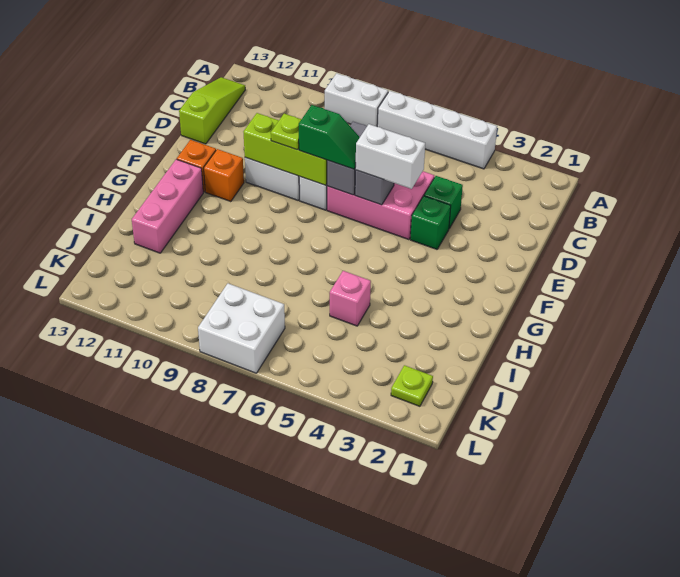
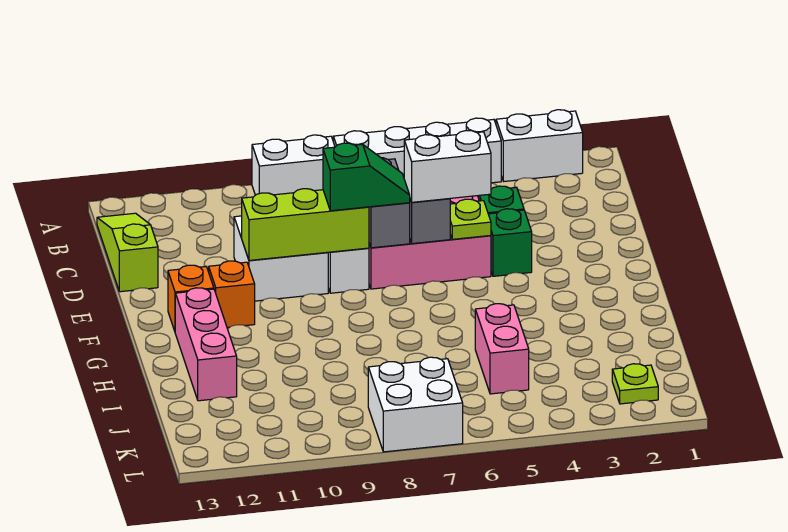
none -> white brick A2:A3 level 1
lime plate E9 level 3 -> lime plate E5 level 2
pink brick I5 level 1 -> pink brick I5:J5 level 1

